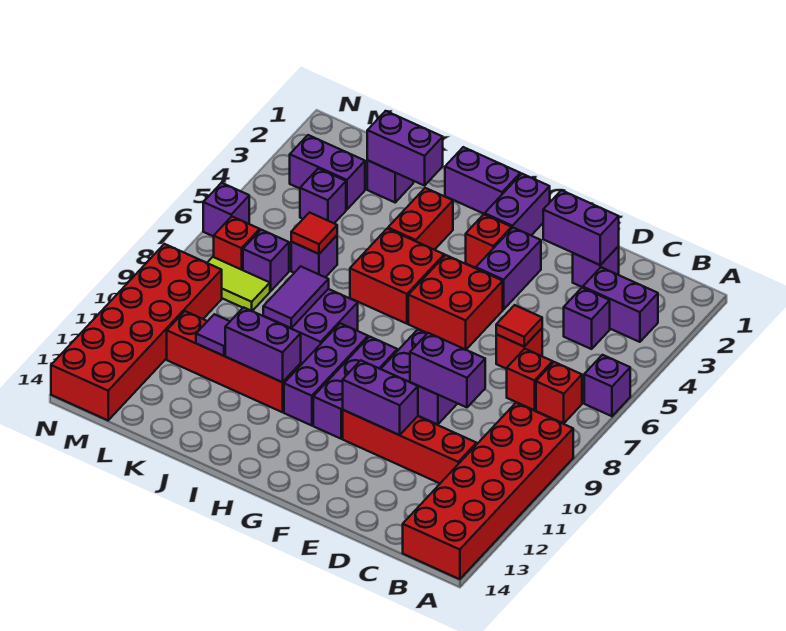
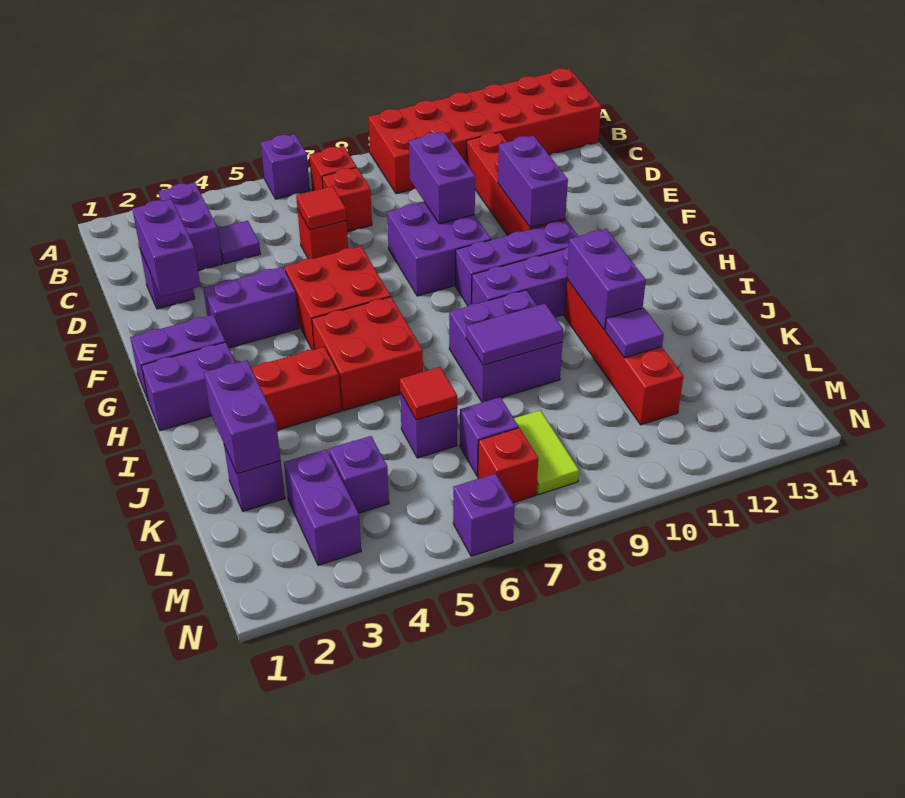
purple brick C4 level 1 -> purple tile C4 level 1
red brick G3 level 1 -> none
purple brick H1:I1 level 1 -> purple brick H1:H2 level 1
red brick M9:N14 level 1 -> none

